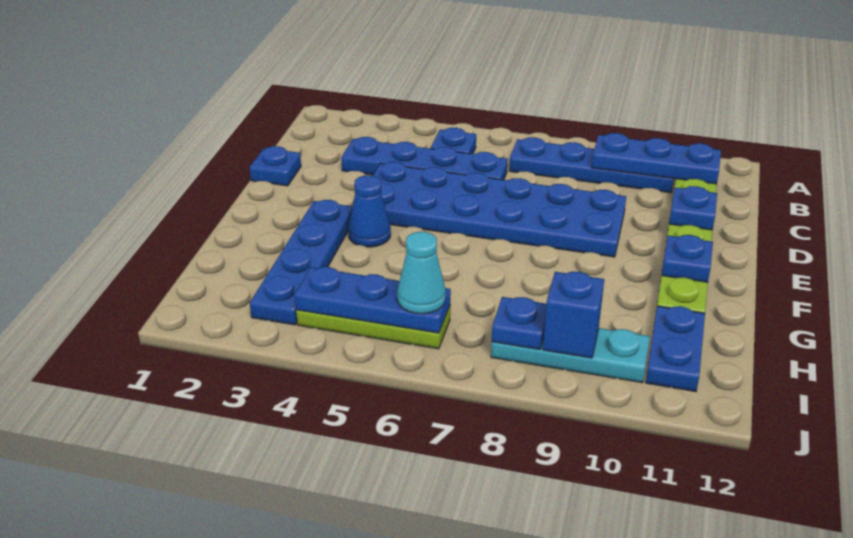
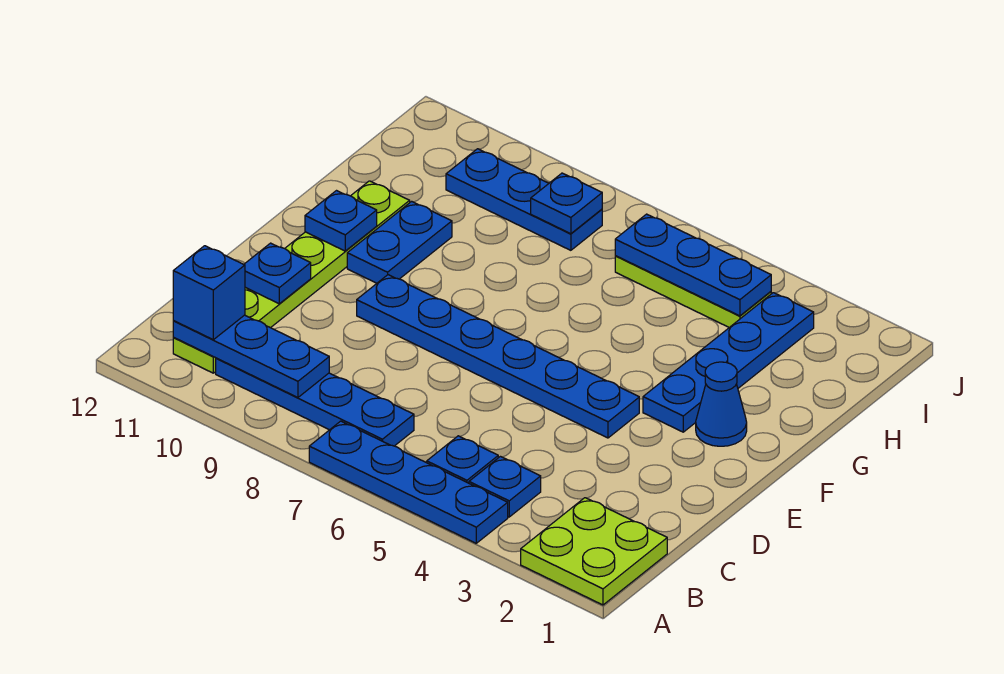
none -> lime plate A1:B2 level 1
blue plate C3:C6 level 1 -> blue plate A4:A7 level 1
blue plate D1 level 1 -> blue plate B4 level 1
blue plate D4:E9 level 1 -> blue plate E4:E9 level 1
blue cone F4 level 1 -> blue cone F2 level 1
blue plate H11:I11 level 1 -> blue plate F10:G10 level 1
cyan cone I6 level 3 -> none
cyan plate I8:I10 level 1 -> blue plate I8:I10 level 1
blue brick I9 level 2 -> blue brick B11 level 3

